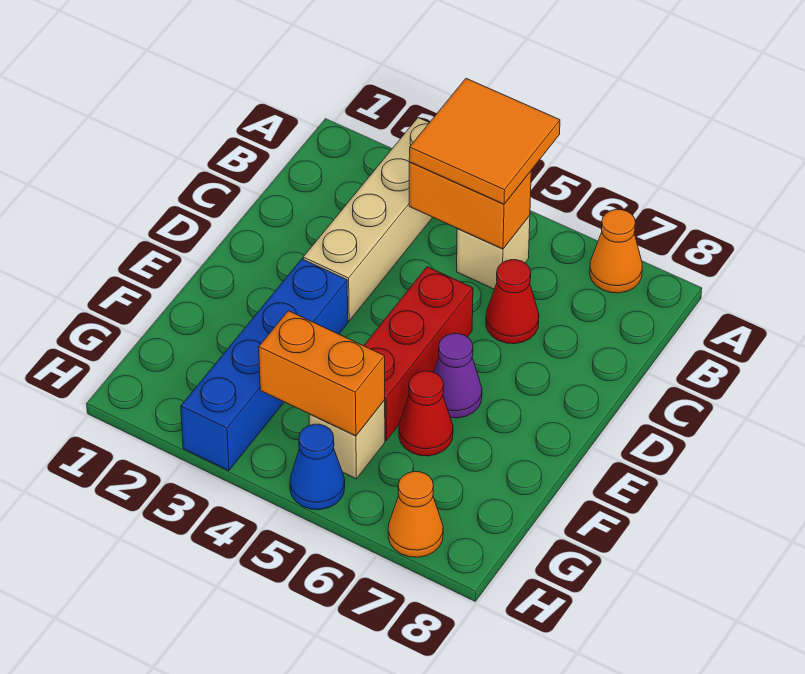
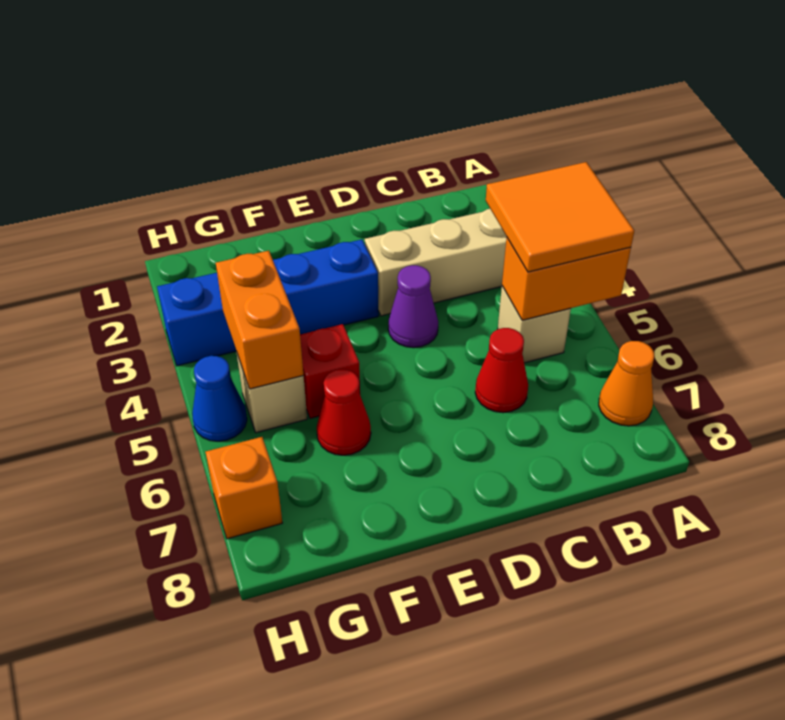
orange brick B4:B5 level 2 -> orange brick A5:B5 level 2
red brick D5:F5 level 1 -> red brick F5 level 1
purple cone E6 level 1 -> purple cone D4 level 1
orange cone H7 level 1 -> orange brick H7 level 1

